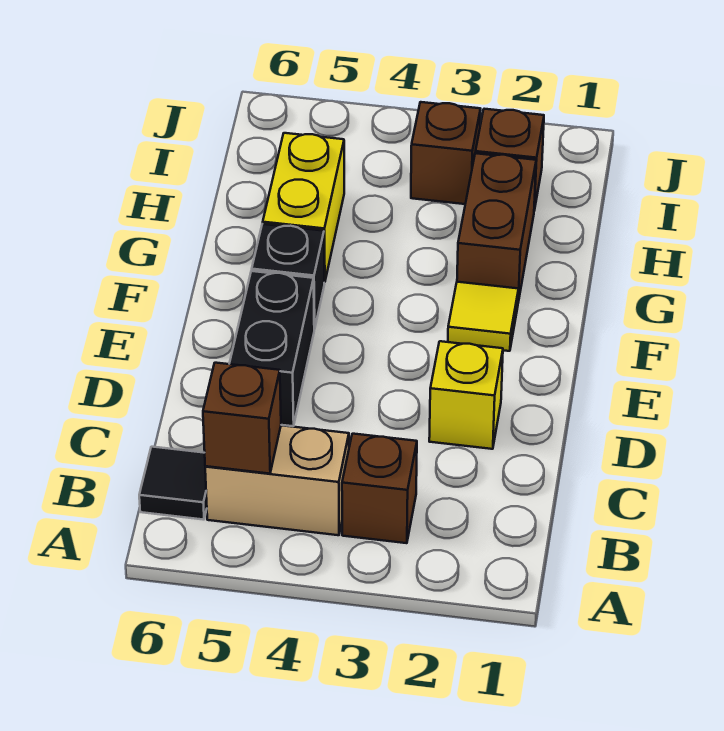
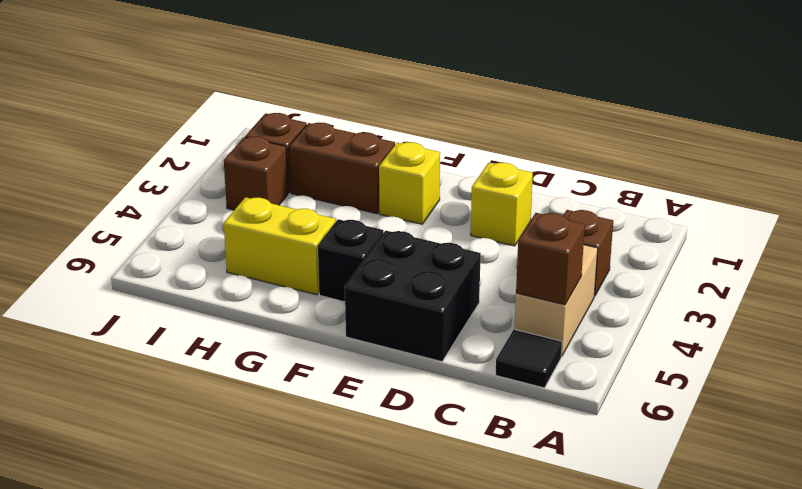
black brick D5:E5 level 1 -> black brick D5:E6 level 1
yellow tile F2 level 1 -> yellow brick F2 level 1

